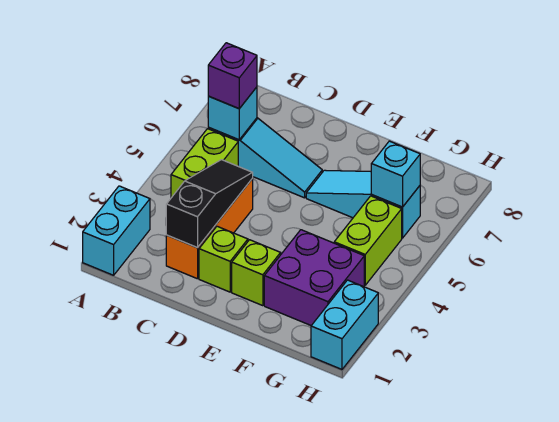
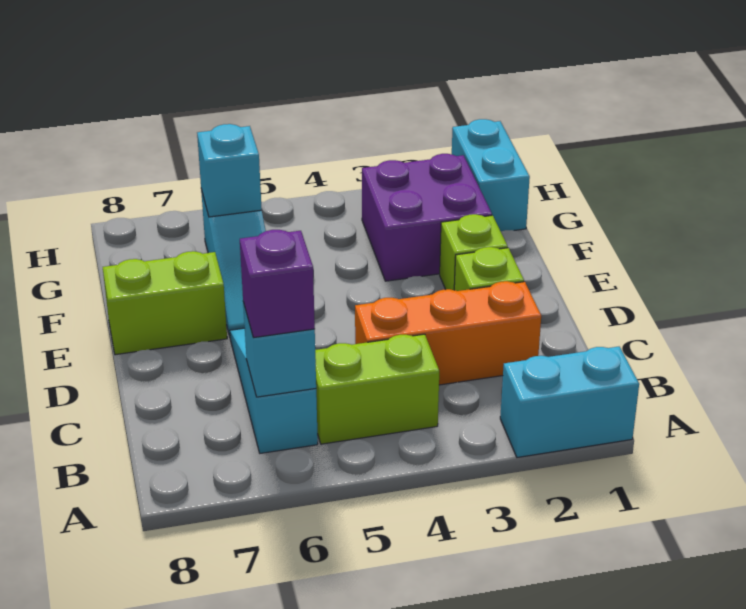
black slope C2:C4 level 2 top 2 -> none
lime brick G4:G5 level 1 -> lime brick E7:E8 level 1
cyan brick H1:H2 level 1 -> cyan brick G1:H1 level 1

